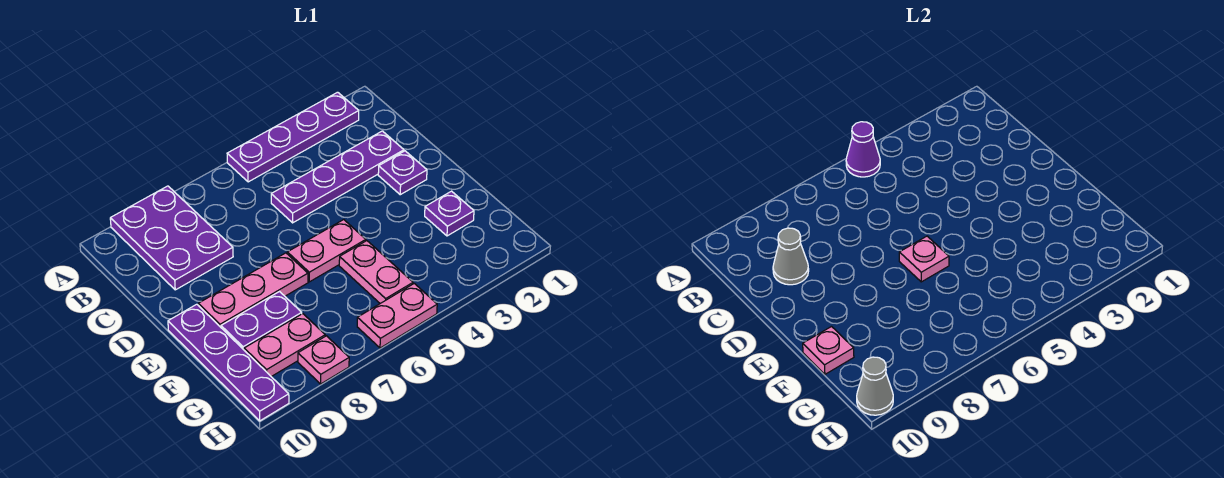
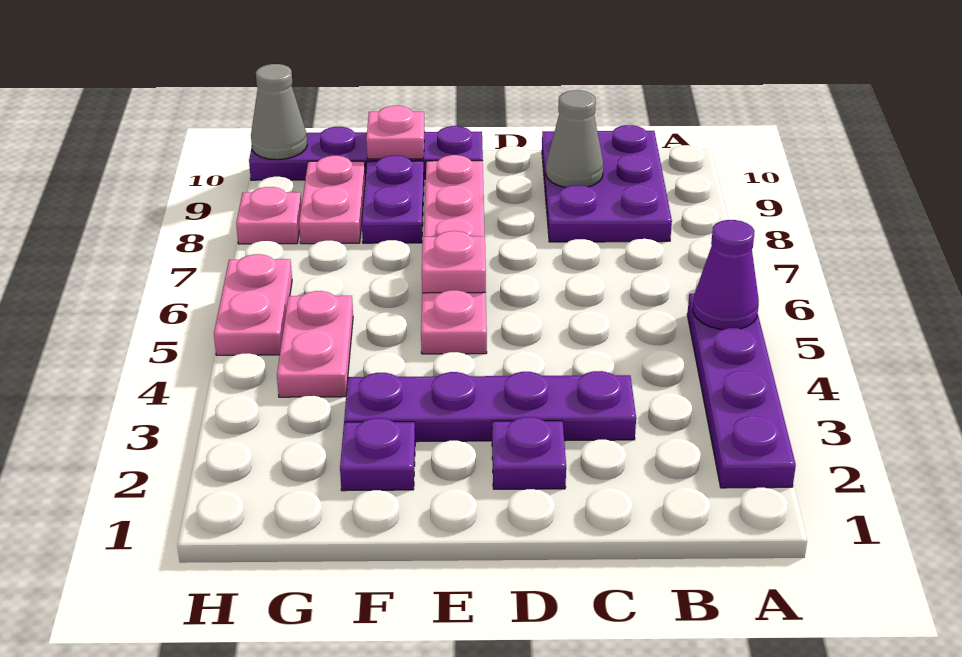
purple plate A8:C9 level 1 -> purple plate B8:C10 level 1
purple plate C2:C5 level 1 -> purple plate C3:F3 level 1
pink plate F5:G5 level 1 -> pink plate G4:G5 level 1

